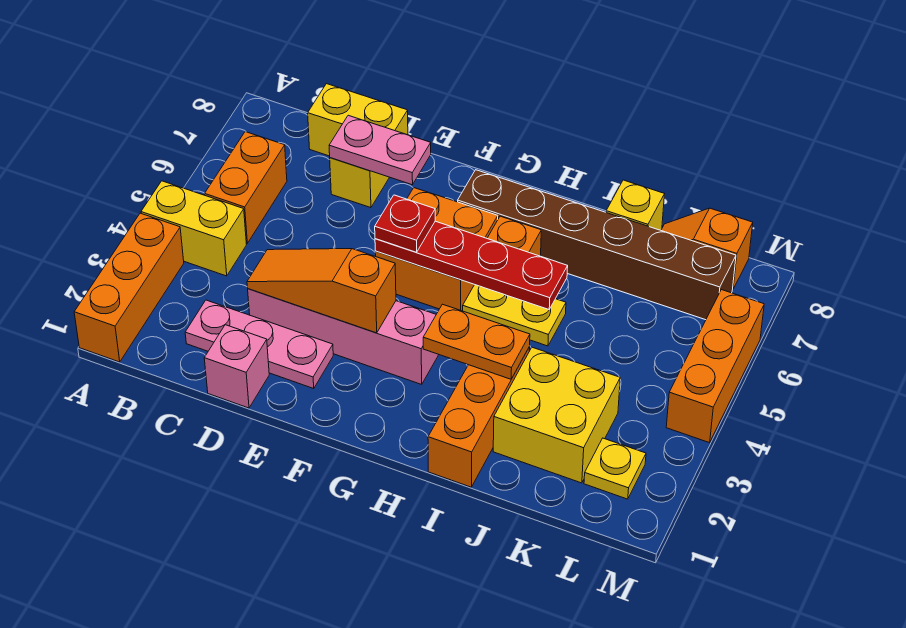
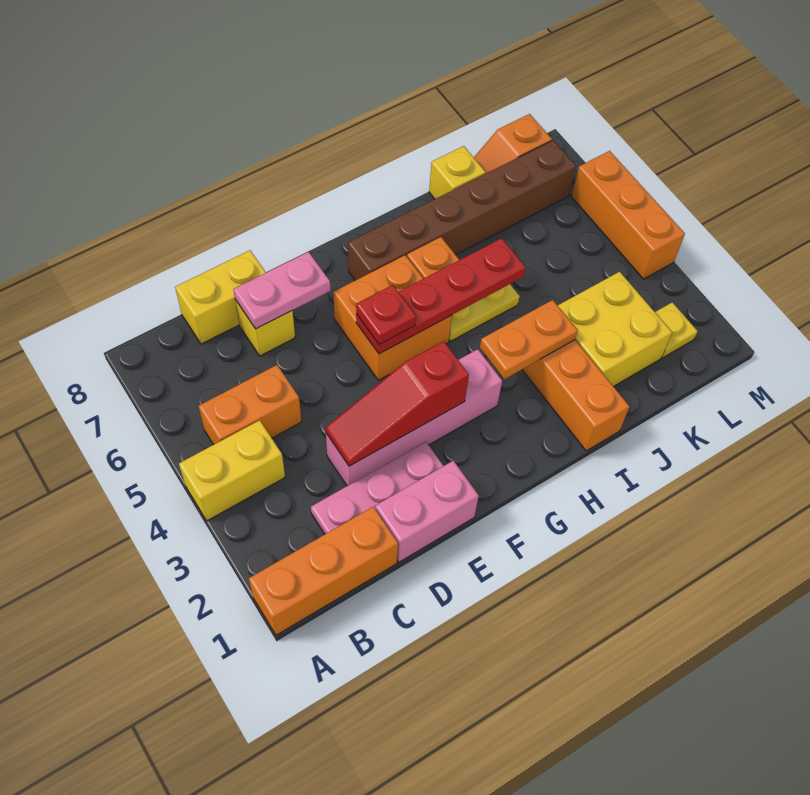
orange brick A1:A3 level 1 -> orange brick A1:C1 level 1
orange brick B5:B6 level 1 -> orange brick B5:C5 level 1
pink brick D1 level 1 -> pink brick D1:E1 level 1
orange slope D3:F3 level 2 top F -> red slope D3:F3 level 2 top F

